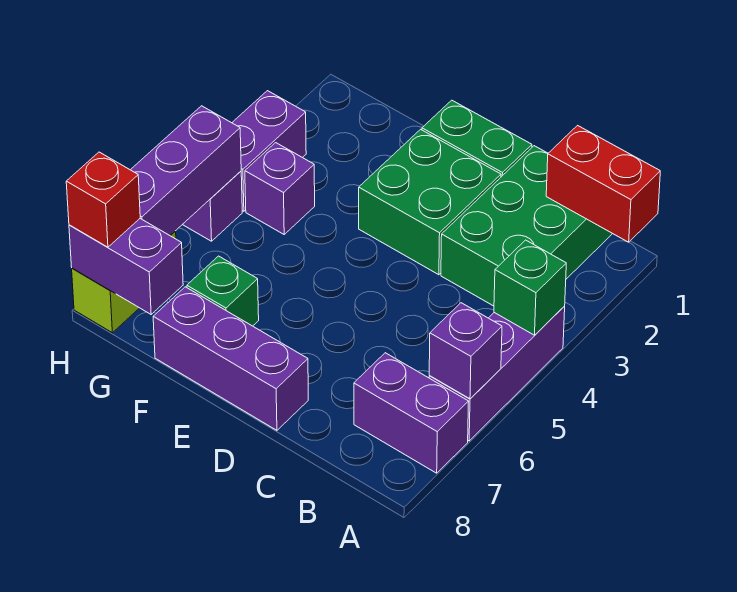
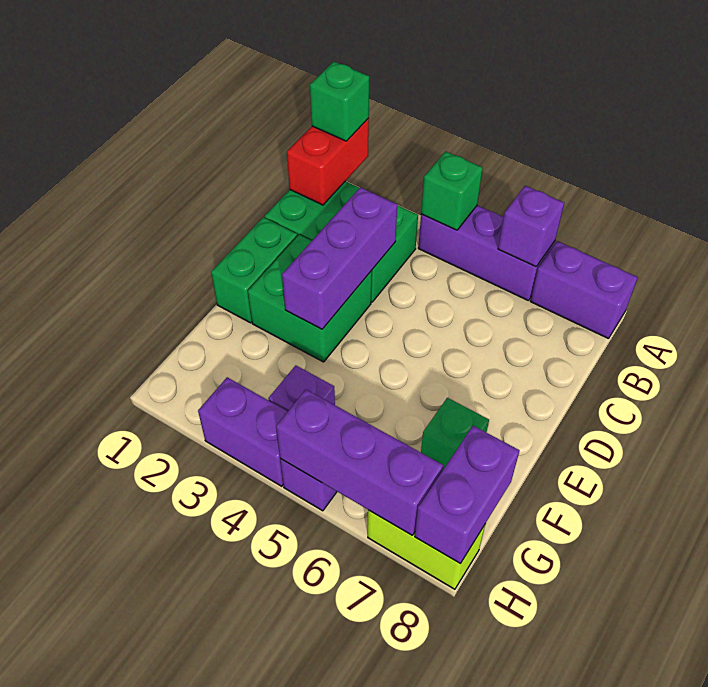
none -> green brick A1 level 3
purple brick A7:B7 level 1 -> purple brick A7:A8 level 1
purple brick D8:F8 level 1 -> purple brick C3:E3 level 2
red brick H8 level 3 -> none

